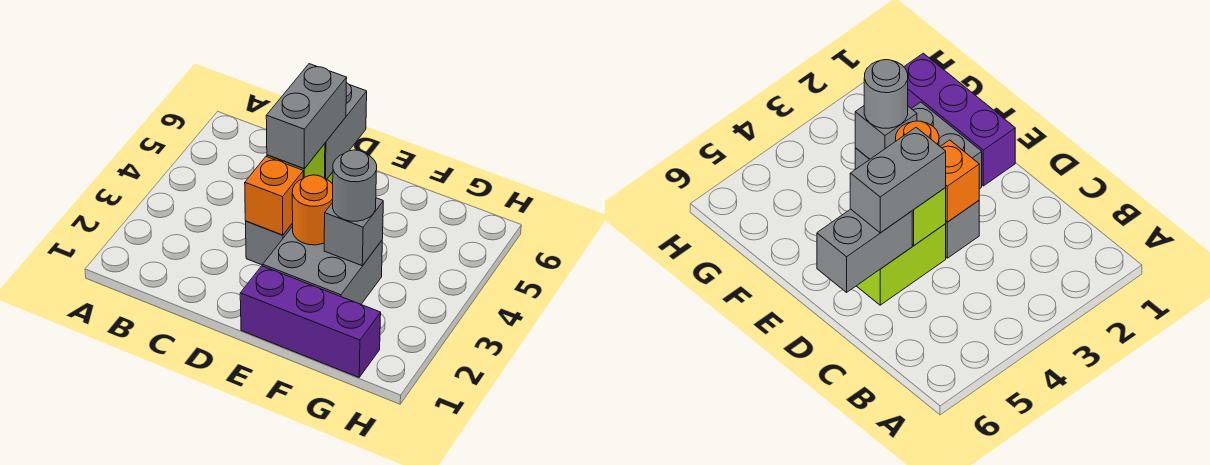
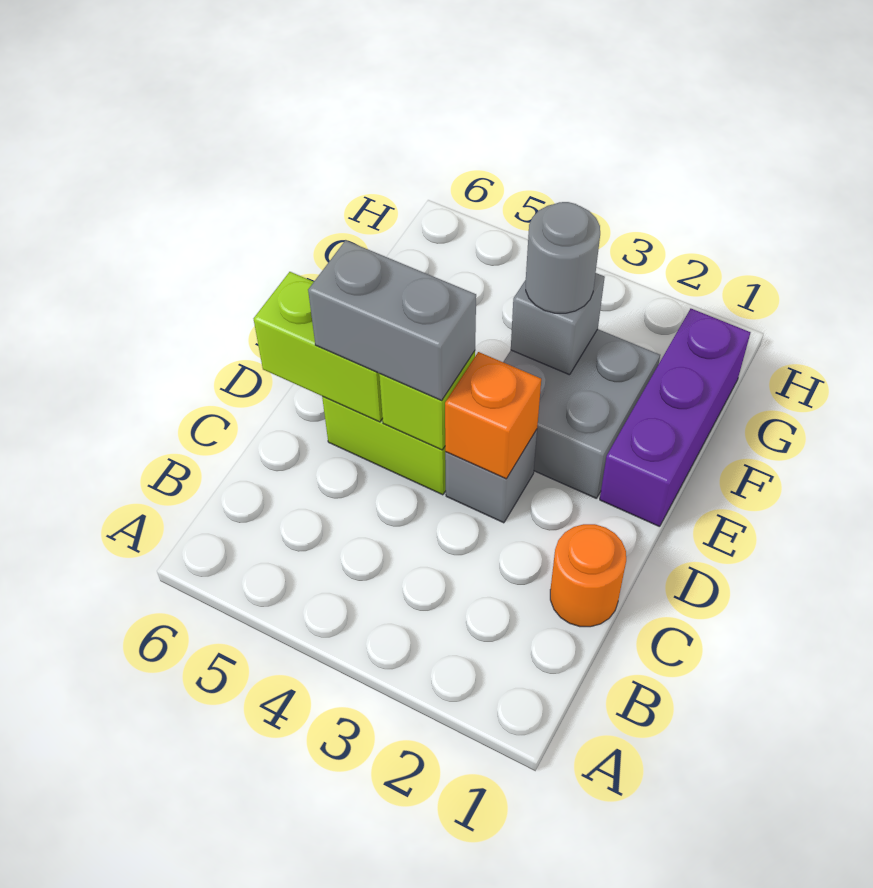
grey brick D5:D6 level 2 -> lime brick D5:D6 level 2
orange round brick E3 level 2 -> orange round brick C1 level 1

